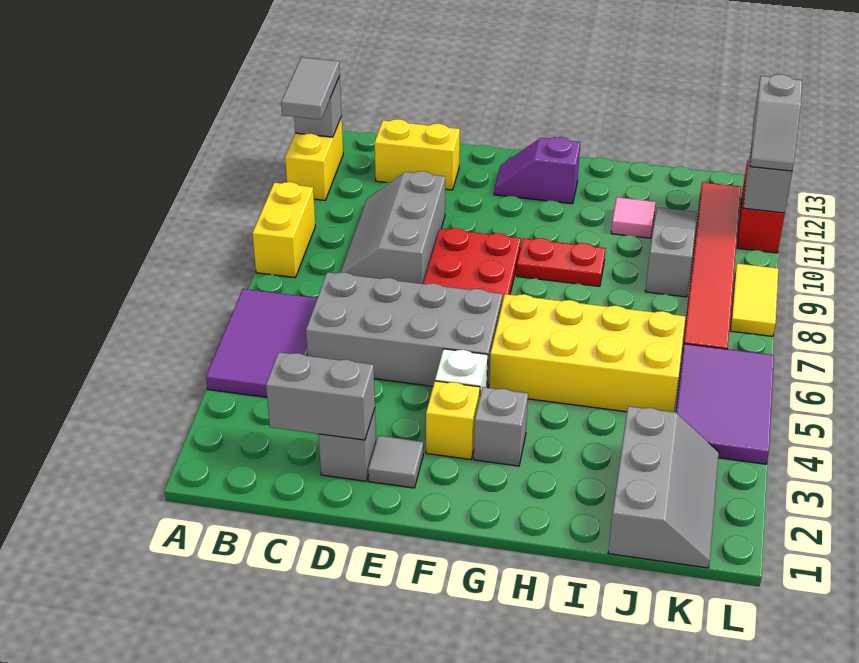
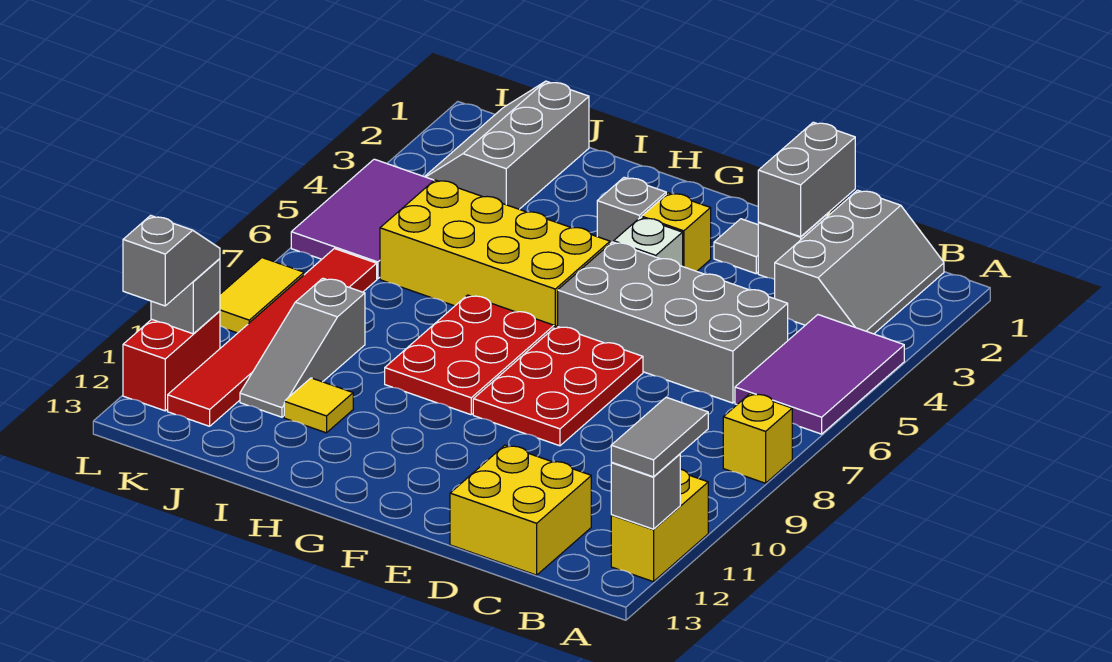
yellow brick A8:A9 level 1 -> yellow brick A8 level 1
grey brick C2:D2 level 2 -> grey brick D1:D2 level 2
grey slope C8:D10 level 1 top D -> grey slope B1:C3 level 1 top C
yellow brick C12:D12 level 1 -> yellow brick C12:D13 level 1
purple slope F12:G12 level 1 top G -> none
red plate G9:H9 level 1 -> red plate G7:H9 level 1
pink tile I11 level 1 -> yellow tile I11 level 1

